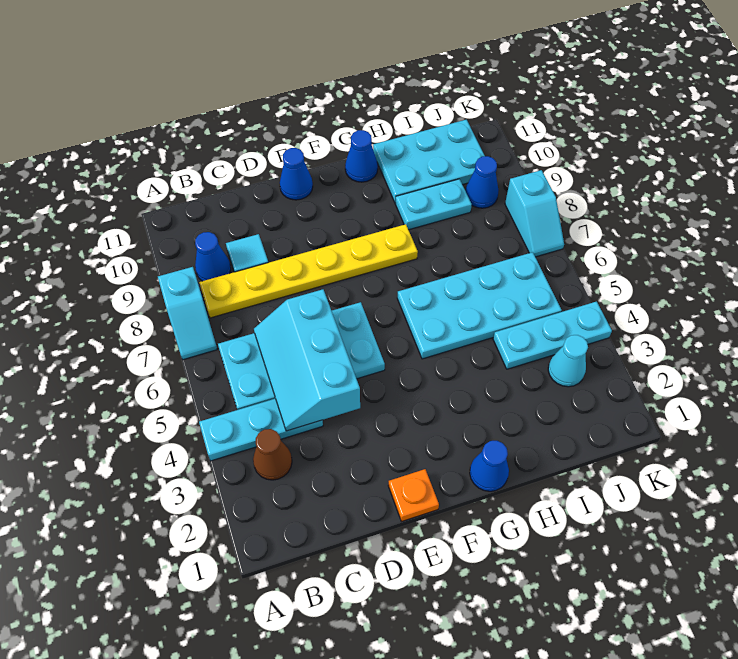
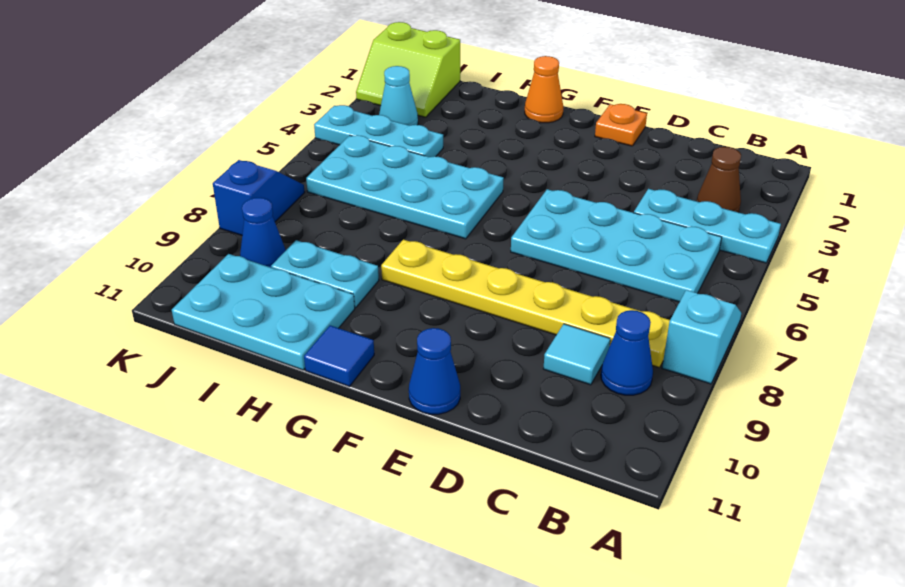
cyan slope C4:D6 level 2 top D -> none
blue cone G1 level 1 -> orange cone G1 level 1
blue cone G11 level 1 -> blue tile G11 level 1
none -> lime slope J1:K2 level 1 top 1
cyan slope K7:K8 level 1 top 8 -> blue slope K7:K8 level 1 top 8

